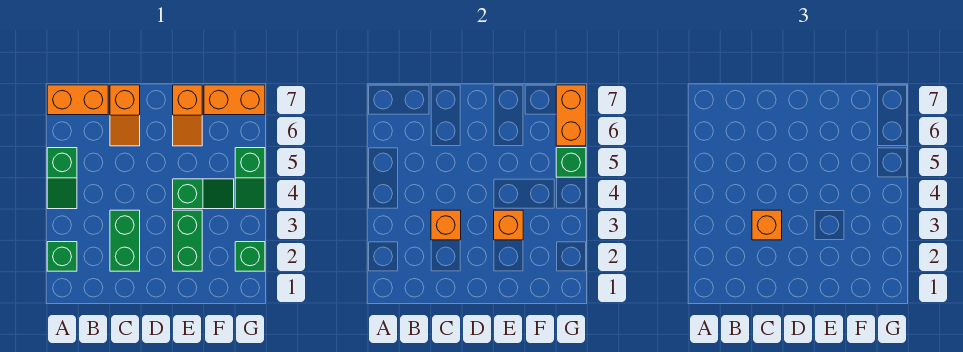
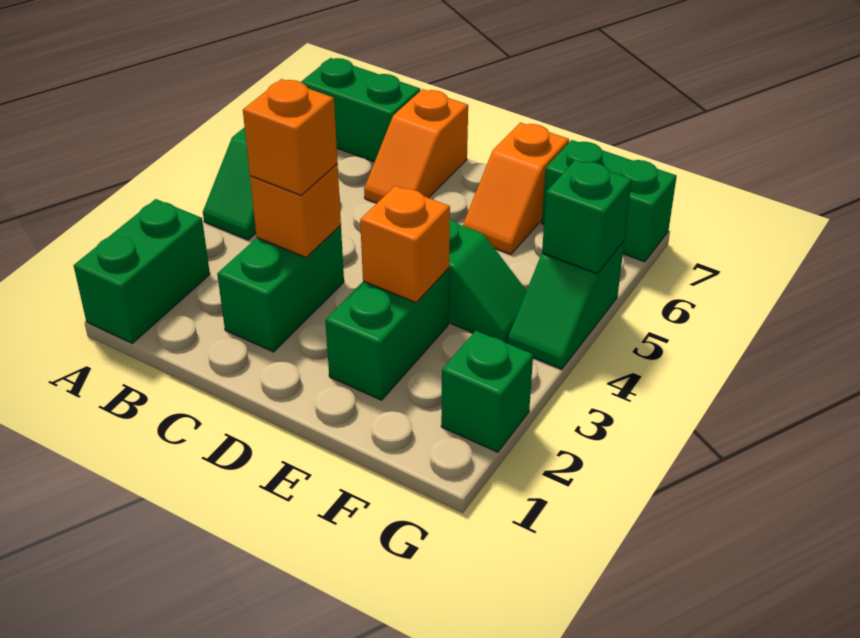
green brick A2 level 1 -> green brick A1:A2 level 1
orange brick A7:B7 level 1 -> green brick A7:B7 level 1
orange brick F7:G7 level 1 -> green brick F7:G7 level 1
orange brick G6:G7 level 2 -> none

